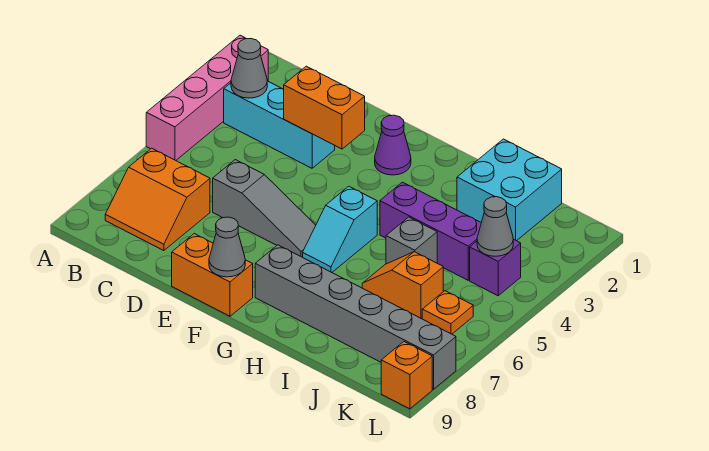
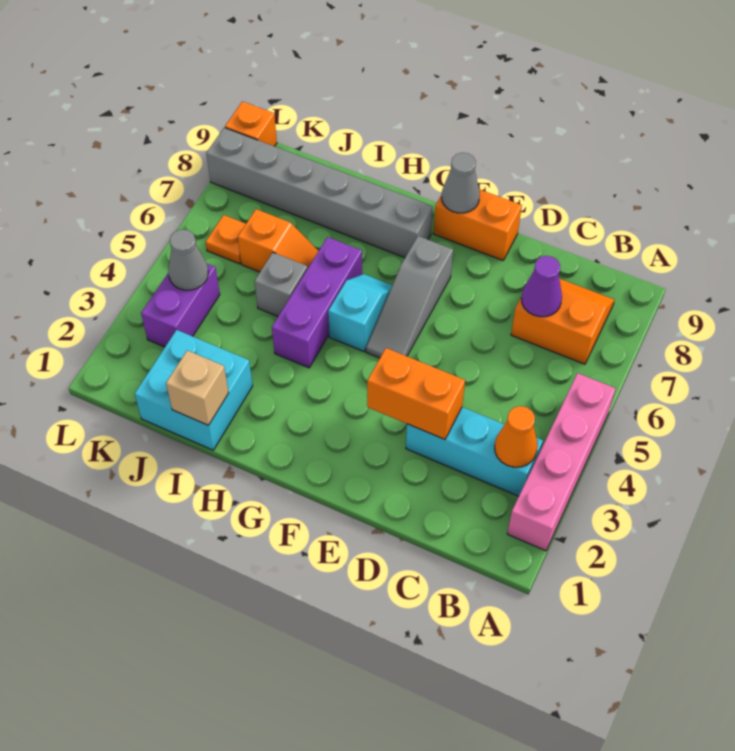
grey cone B3 level 2 -> orange cone B3 level 2
grey slope D6:F6 level 1 top D -> grey slope F5:F7 level 1 top 7
purple cone F2 level 1 -> purple cone C7 level 2
purple brick H4:J4 level 1 -> purple brick H4:H6 level 1
none -> tan brick I1 level 2
purple brick K4 level 1 -> purple brick K3:K4 level 1

